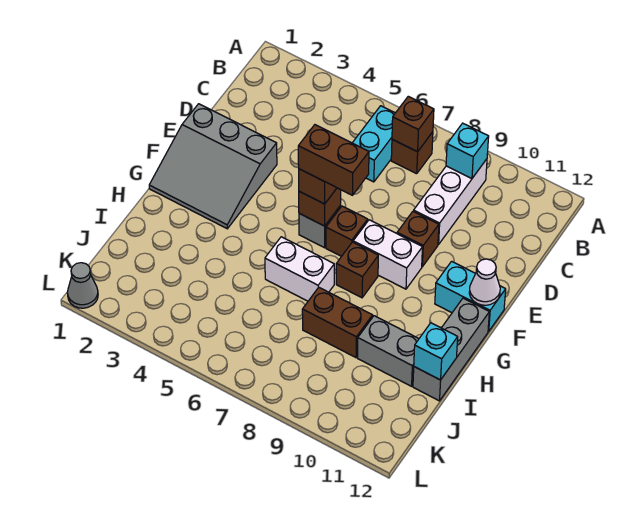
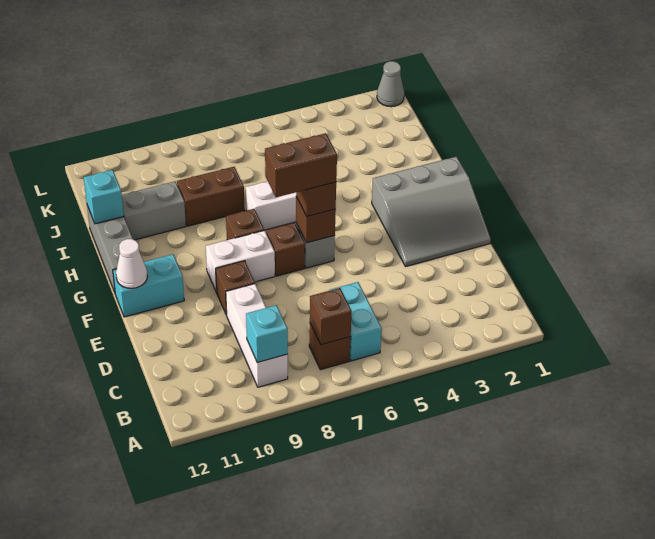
grey slope E1:G3 level 1 top E -> grey slope E1:G3 level 1 top G

